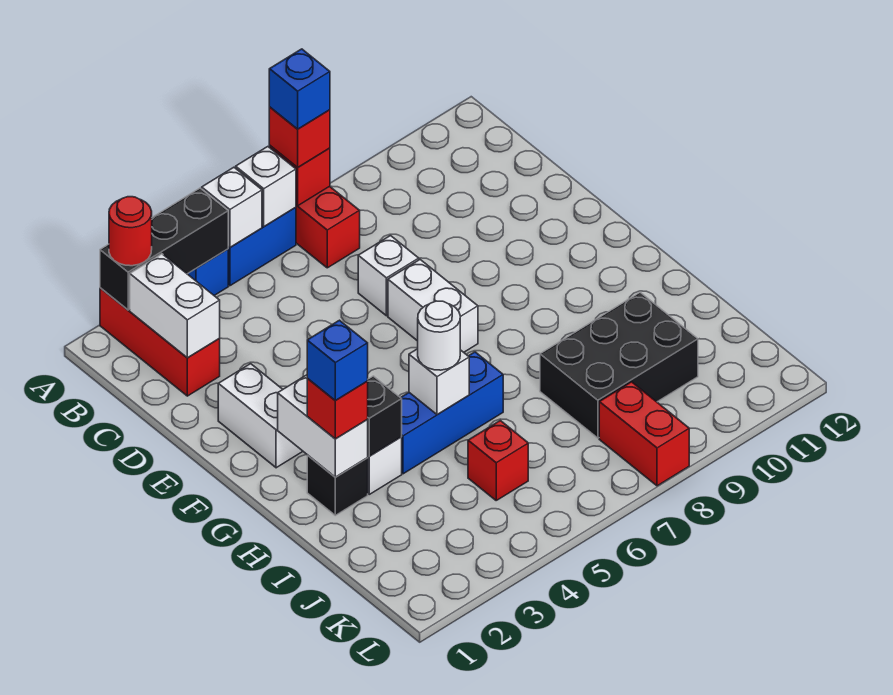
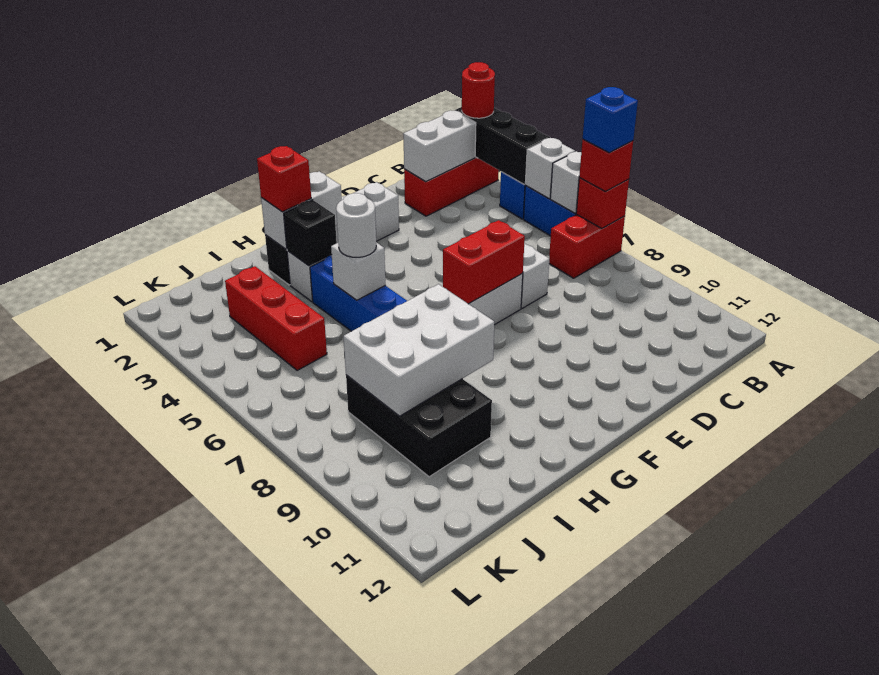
blue brick H2 level 4 -> none
none -> white brick H8:J9 level 2
red brick J5 level 1 -> red brick J3:J5 level 1
red brick K8:L8 level 1 -> red brick E7:F7 level 2

